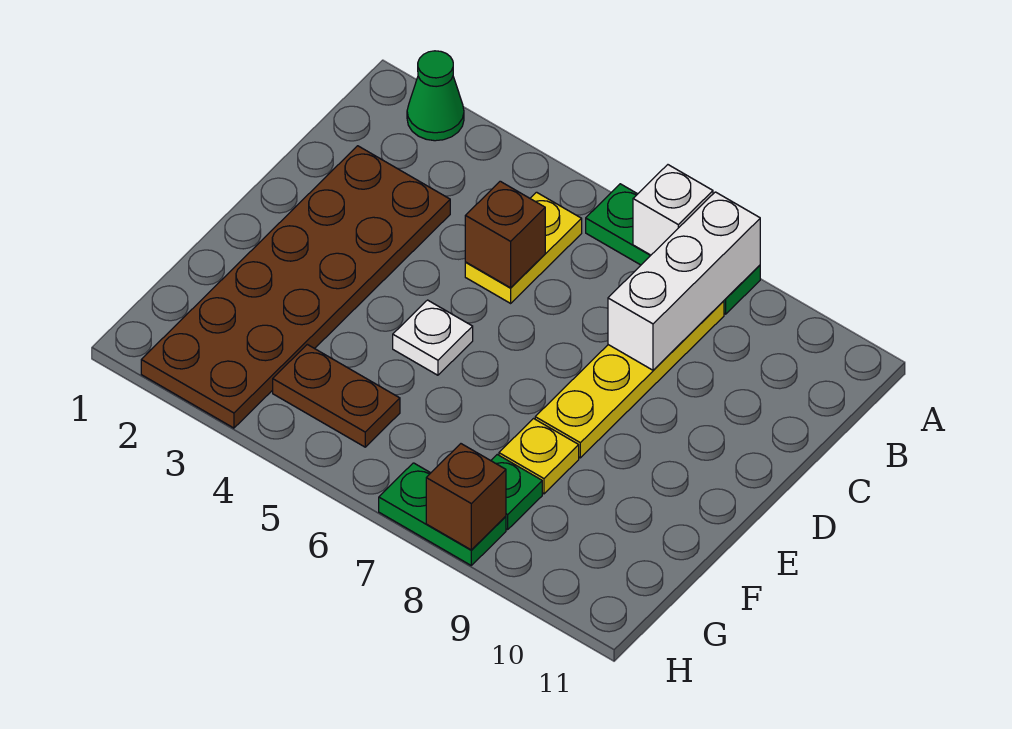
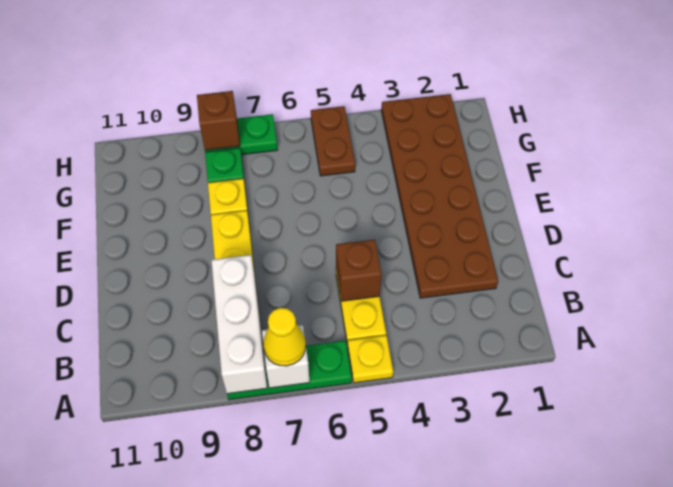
green cone A2 level 1 -> none
none -> yellow plate A5 level 1
none -> yellow cone A7 level 3
white plate E5 level 1 -> none
brown plate G4:G5 level 1 -> brown plate G5:H5 level 1

